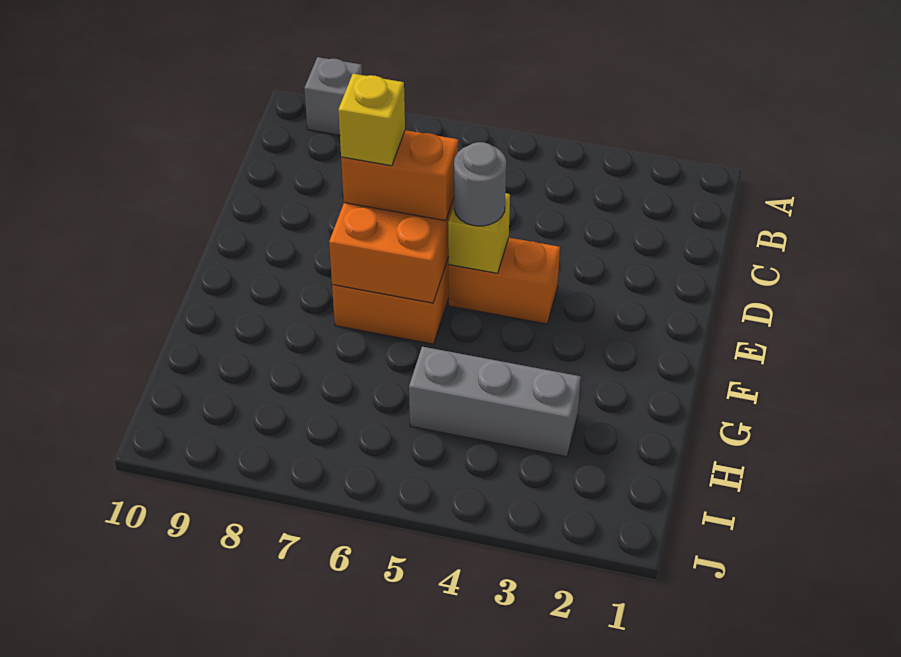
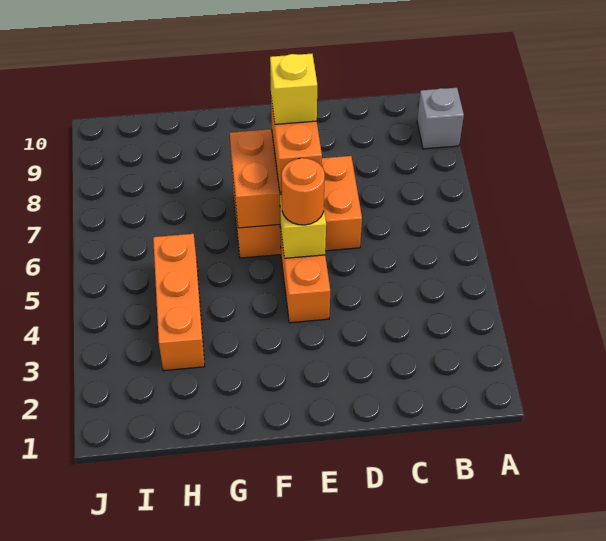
grey round brick E5 level 3 -> orange round brick E5 level 3
grey brick H3:H5 level 1 -> orange brick H3:H5 level 1

